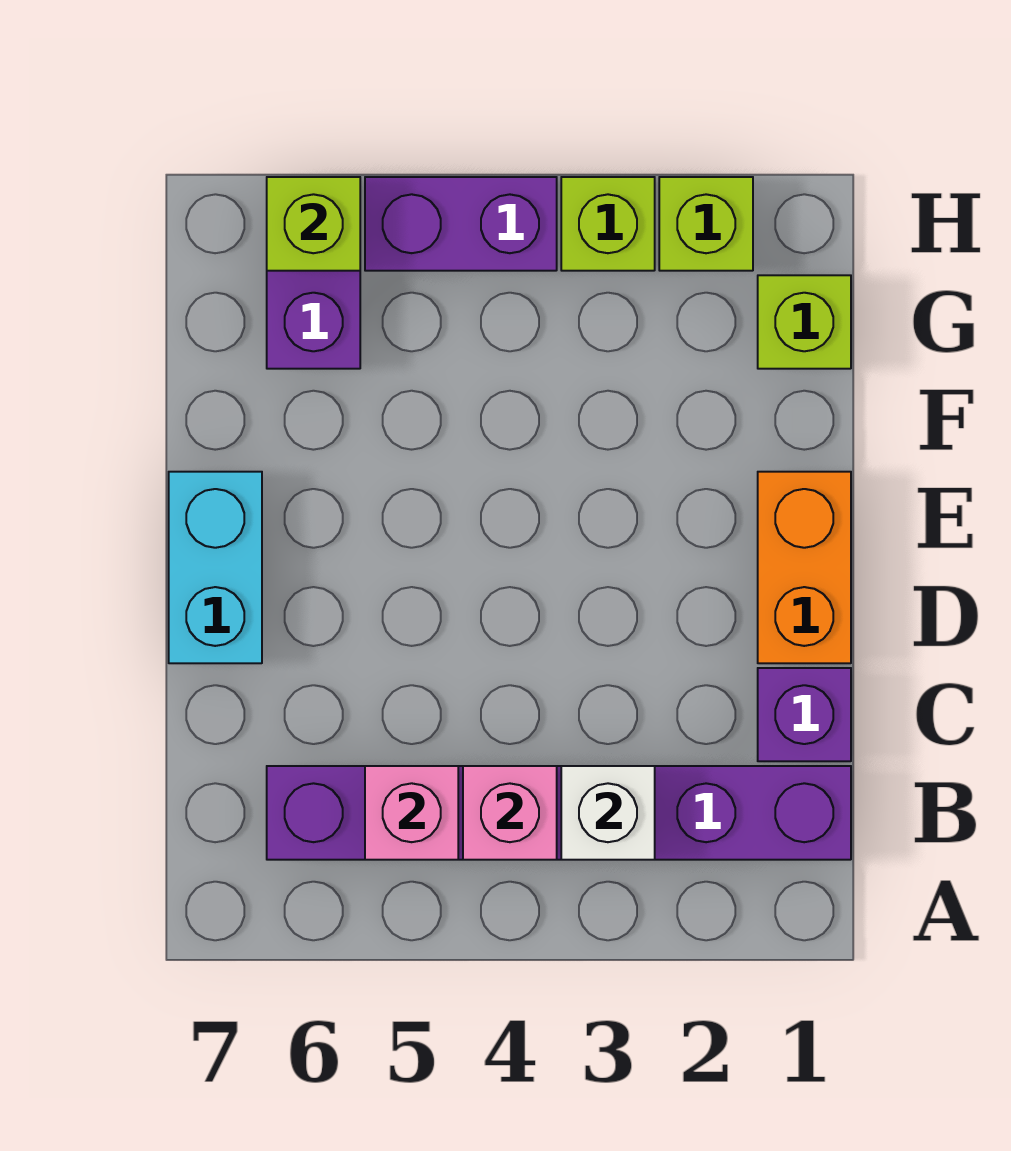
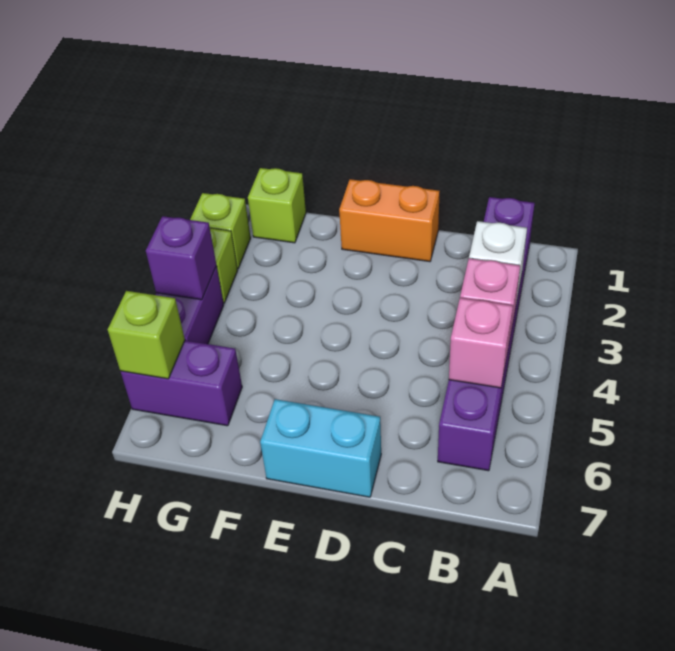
purple brick C1 level 1 -> purple brick H4 level 2

